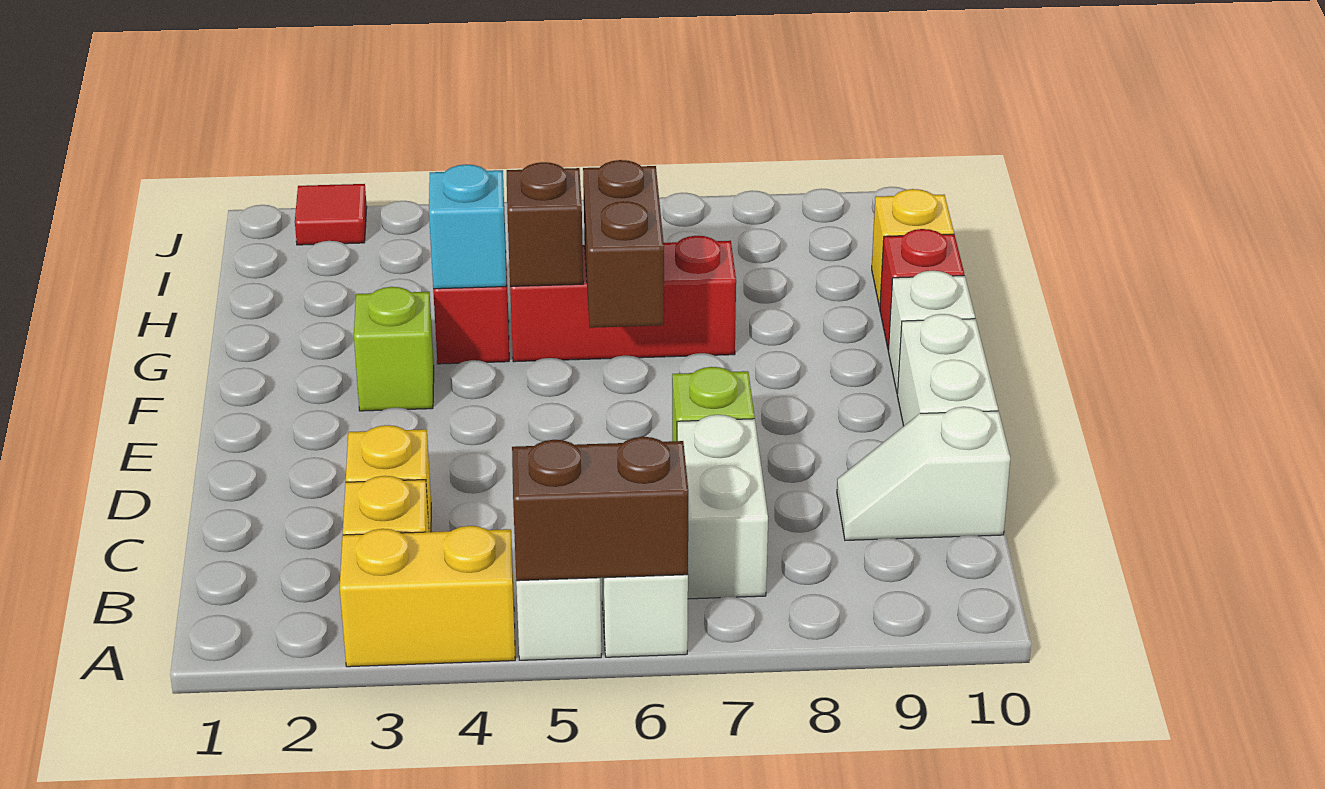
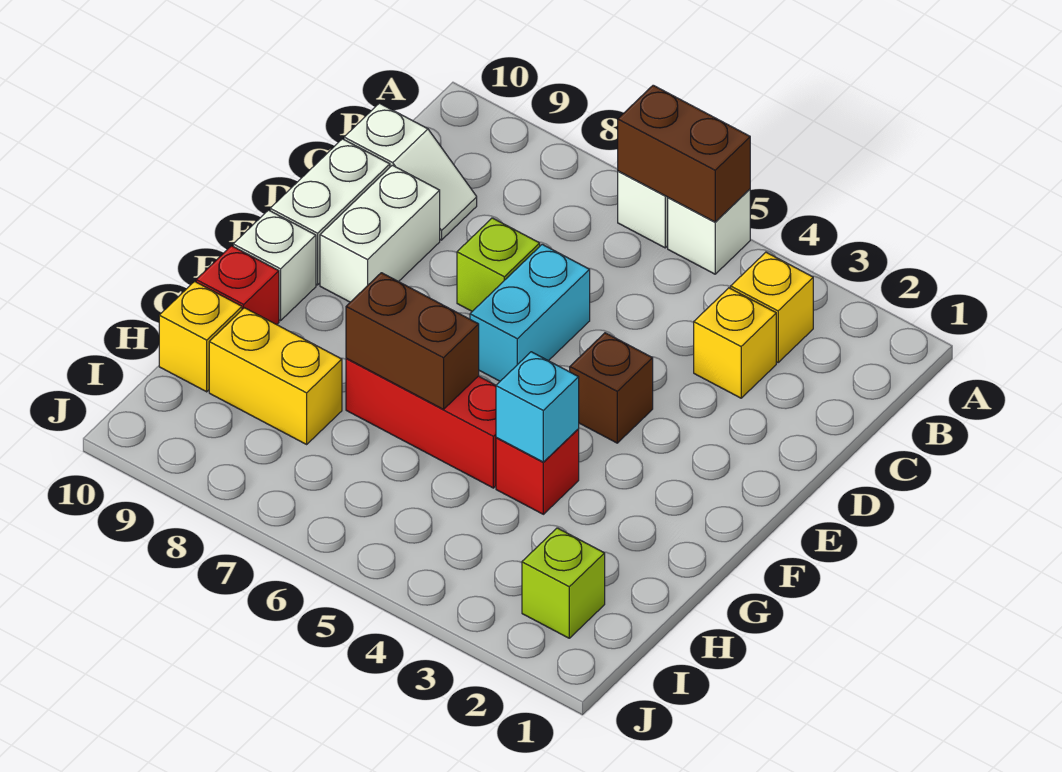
yellow brick A3:A4 level 1 -> yellow brick H8:H9 level 1
white brick B7:C7 level 1 -> white brick D9:E9 level 1
none -> cyan brick D6:E6 level 1
lime brick F3 level 1 -> lime brick I2 level 1
brown brick F6:G6 level 2 -> brown brick G6:G7 level 2
brown brick G5 level 2 -> brown brick E4 level 1
red tile J2 level 1 -> none

